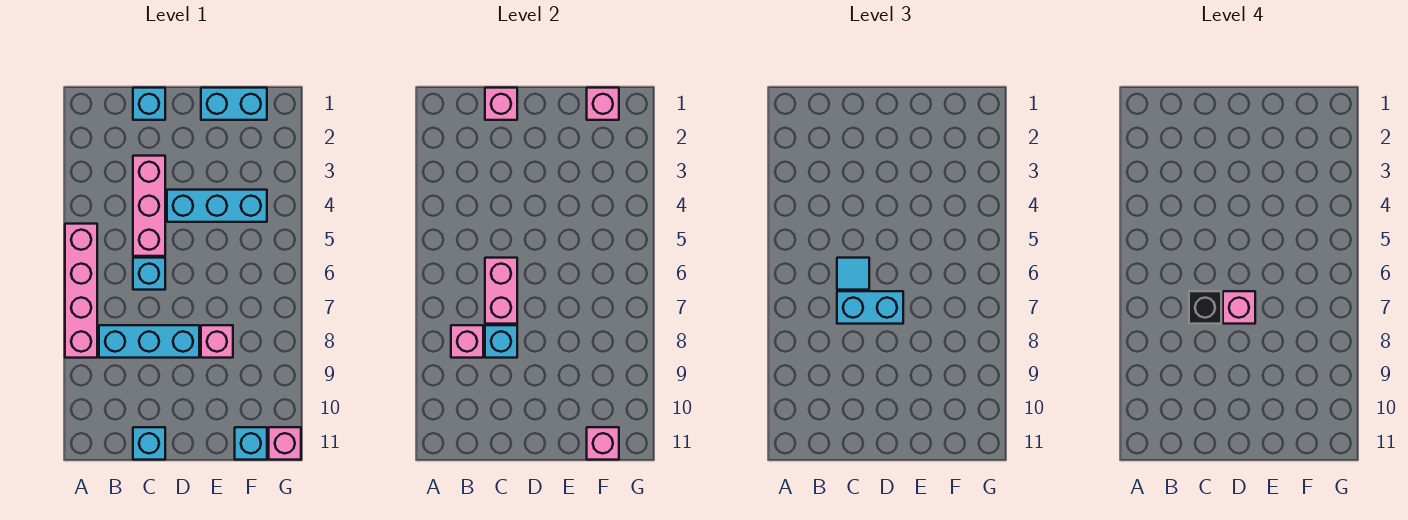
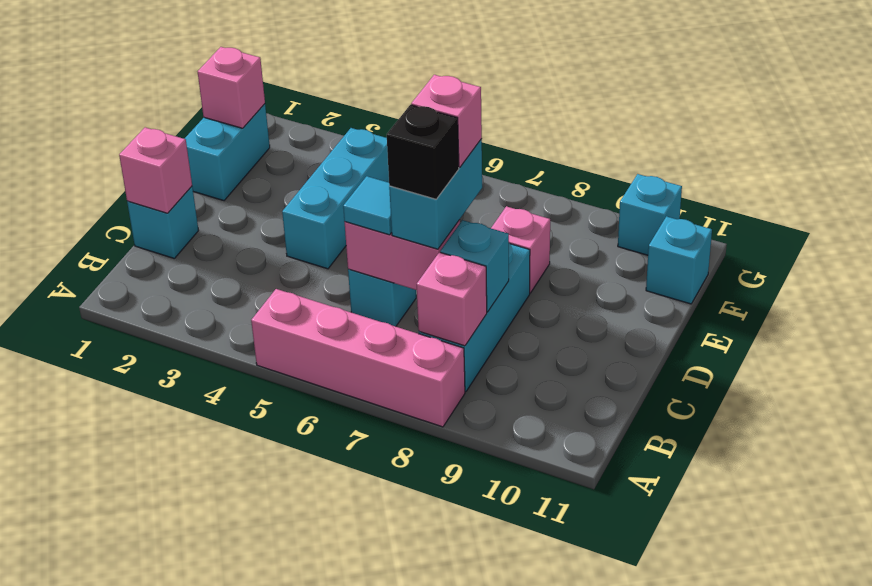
pink brick C3:C5 level 1 -> none
cyan brick C11 level 1 -> cyan brick G10 level 1
pink brick F11 level 2 -> none
pink brick G11 level 1 -> none

